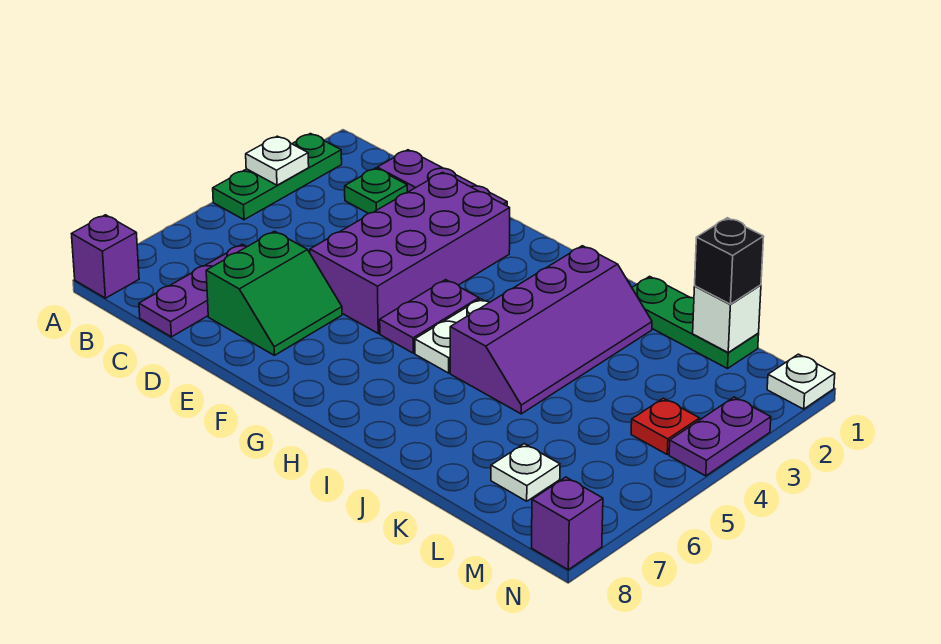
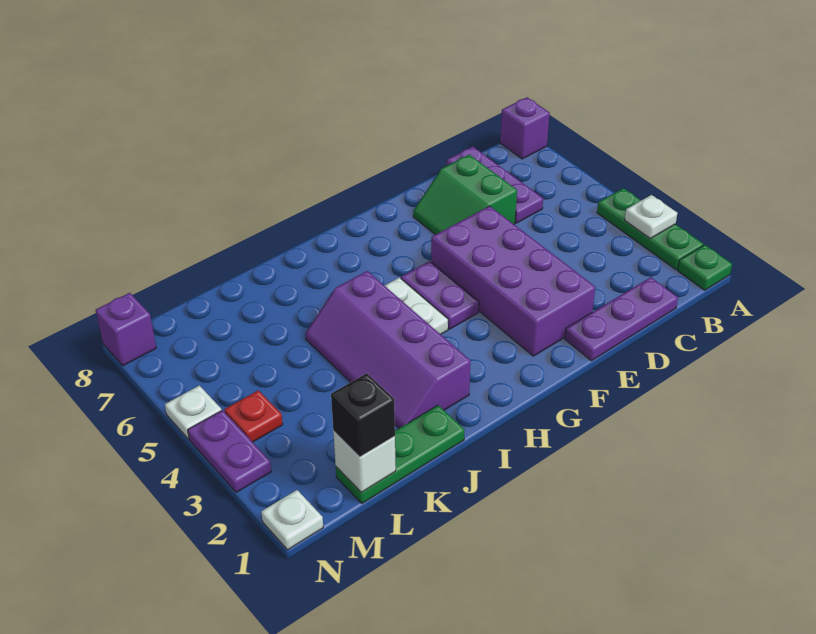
green plate C2 level 1 -> green plate A1 level 1
white plate L7 level 1 -> white plate N5 level 1

